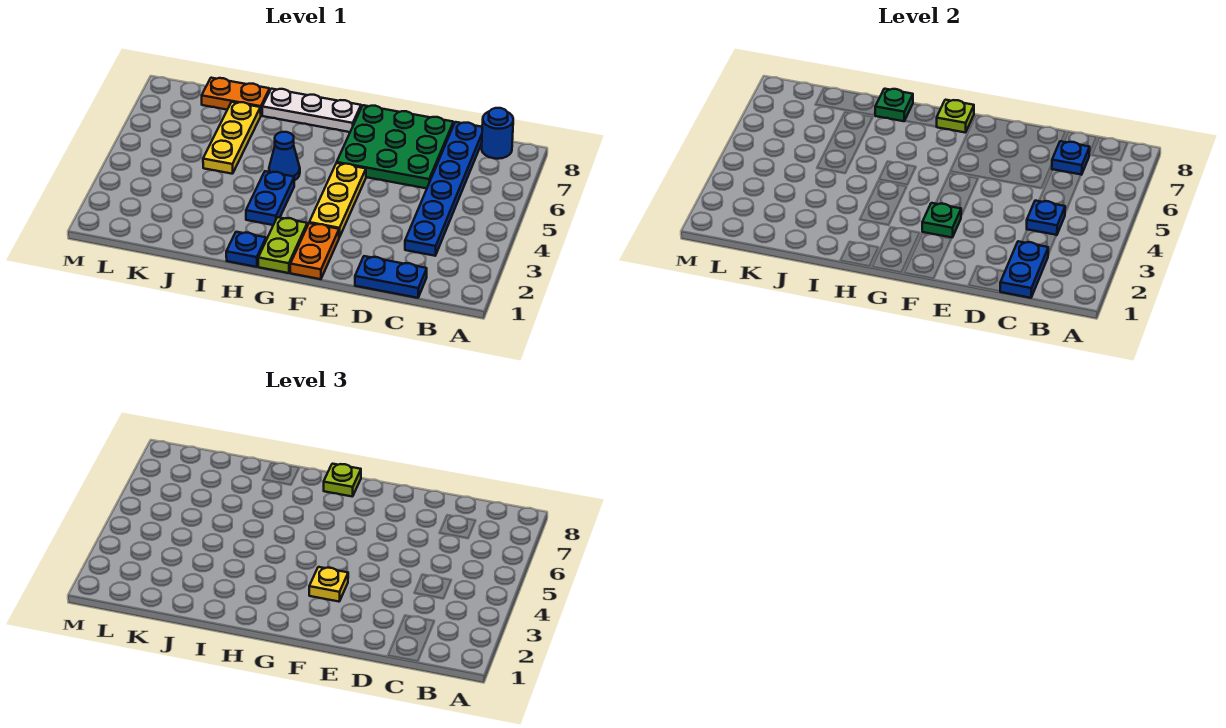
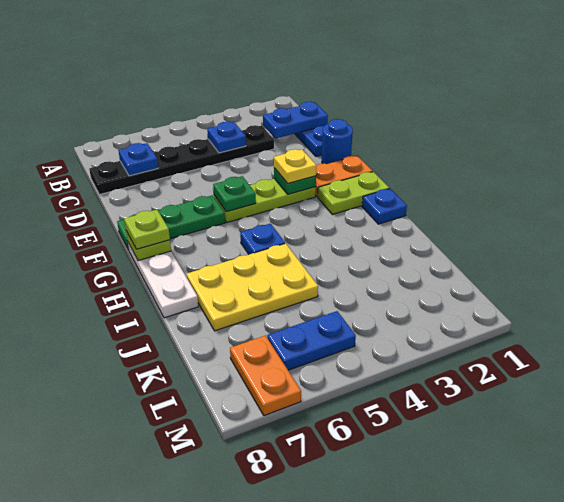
blue round brick B8 level 1 -> blue round brick E1 level 1
blue plate C3:C8 level 1 -> black plate C3:C8 level 1
green plate D6:F8 level 1 -> green plate F6:F8 level 1
yellow plate F3:F5 level 1 -> lime plate F3:F5 level 1
blue plate H3:H4 level 1 -> blue plate L5:L6 level 1
blue cone H5 level 1 -> blue plate H5 level 1
green plate I8 level 2 -> green plate F5 level 2
yellow plate J5:J7 level 1 -> yellow plate I5:J7 level 1
orange plate J8:K8 level 1 -> orange plate L7:M7 level 1

